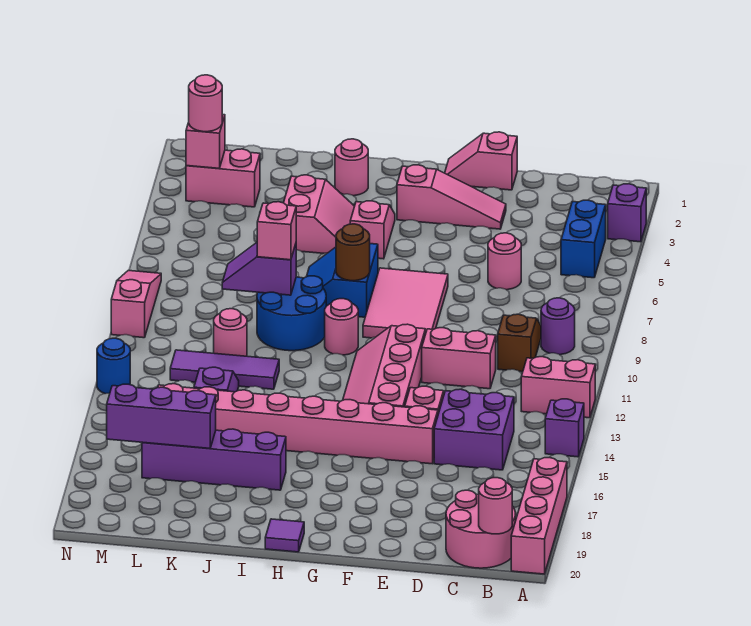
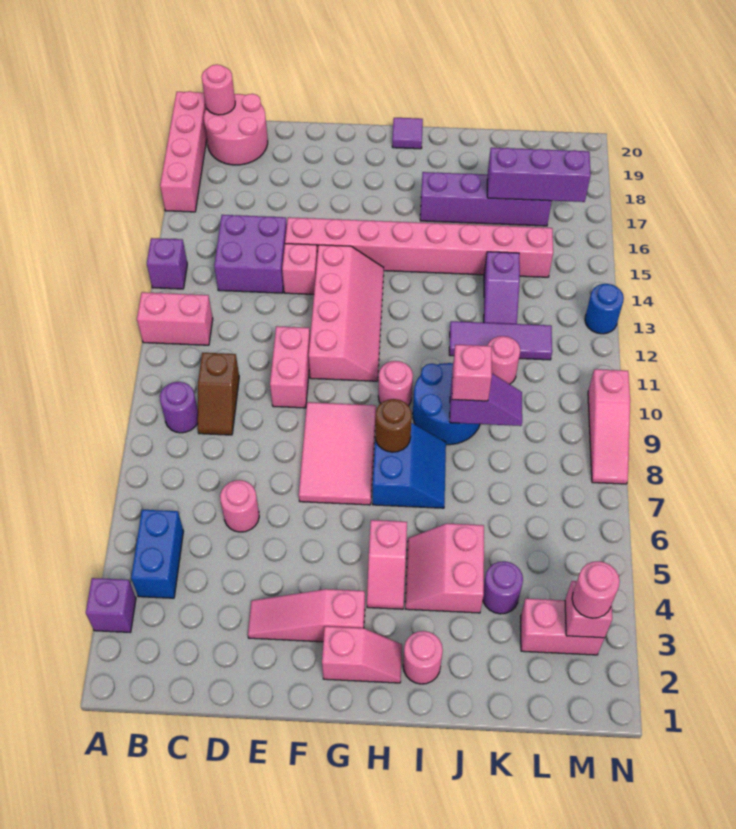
pink brick D11:E11 level 1 -> pink brick E10:E11 level 1
pink slope E1:F1 level 1 top E -> pink slope G2:H2 level 1 top G
none -> purple round brick K4 level 1

